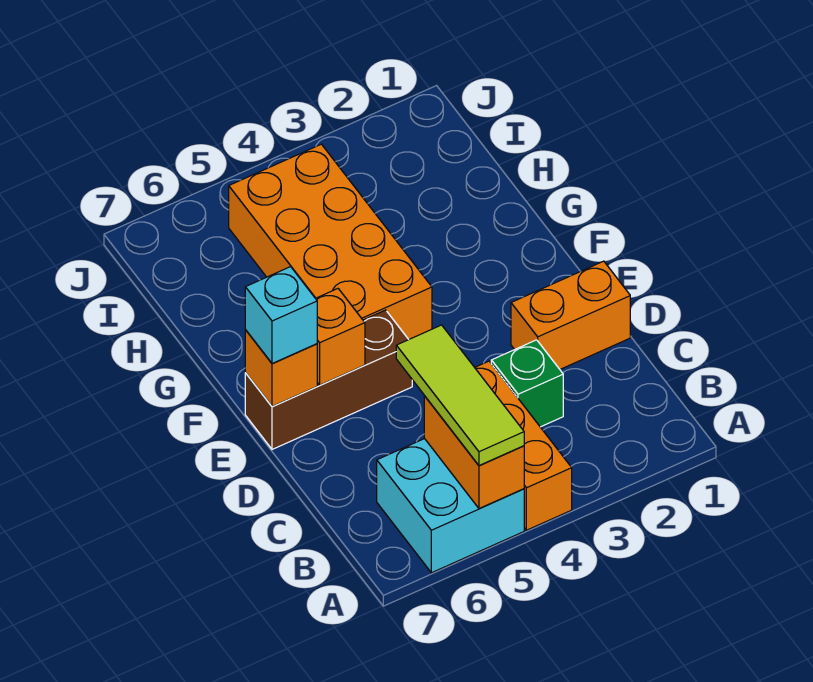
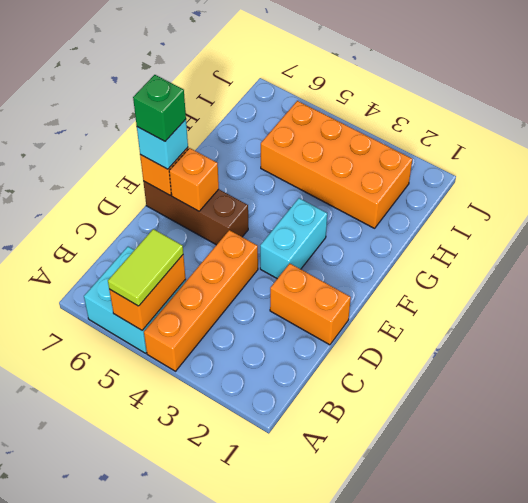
orange brick A4:C4 level 1 -> orange brick A4:D4 level 1
lime tile A5:C5 level 3 -> lime tile A5:B5 level 3
green brick C3 level 1 -> green brick E7 level 4
none -> cyan brick E3:F3 level 1
orange brick F4:I5 level 1 -> orange brick H2:I5 level 1

